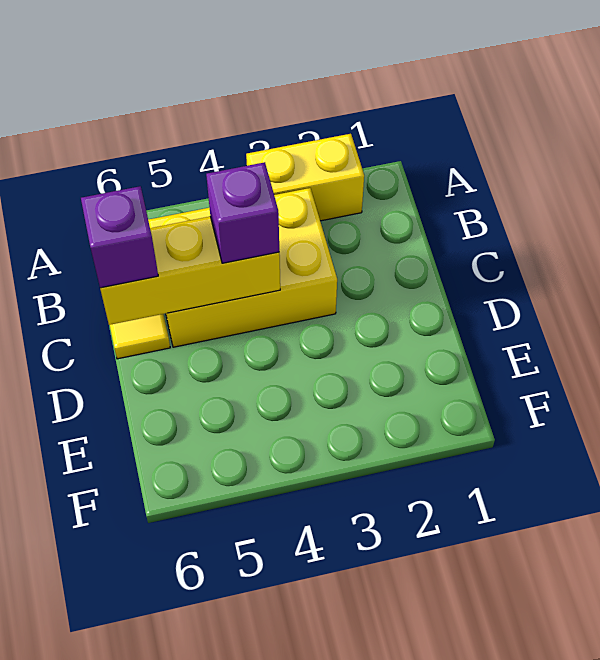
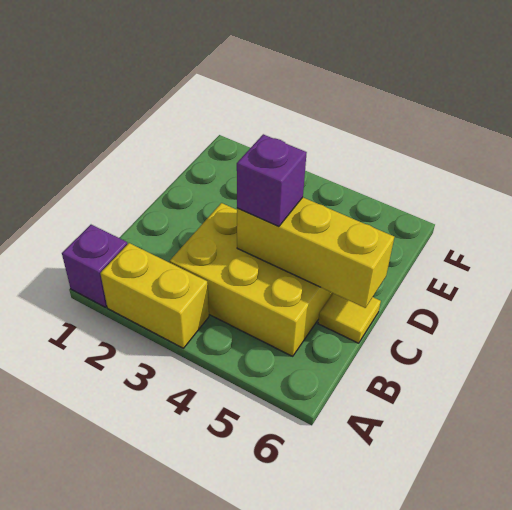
purple brick C6 level 3 -> purple brick A1 level 1

